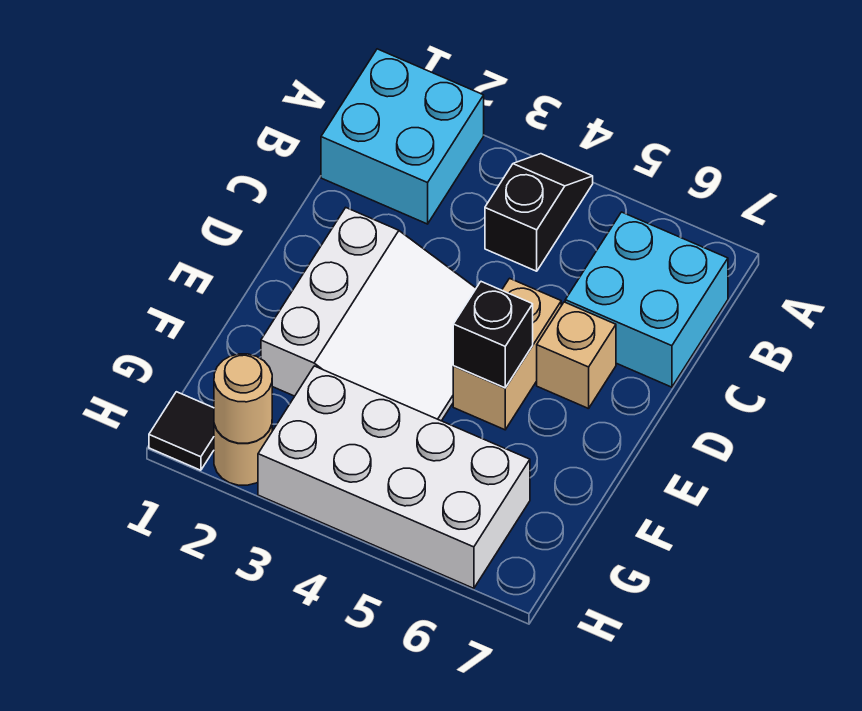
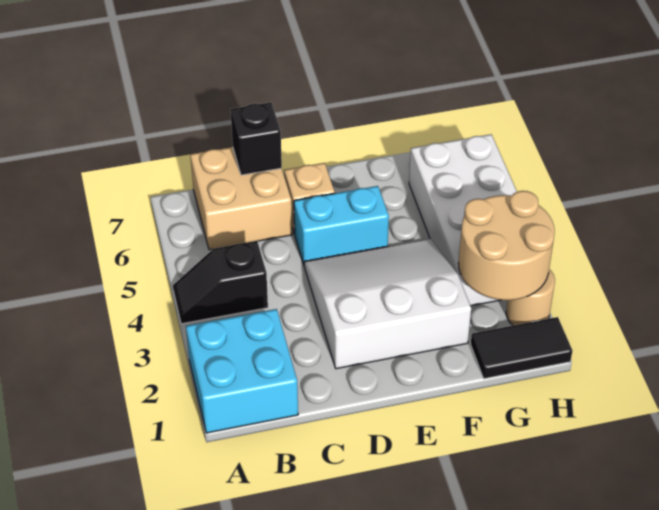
cyan brick B6:C7 level 1 -> tan brick B6:C7 level 1
tan brick D5:E5 level 1 -> cyan brick D5:E5 level 1
black brick E5 level 2 -> black brick C7 level 2
black tile H1 level 1 -> black tile G1:H1 level 1
tan round brick H2 level 2 -> tan round brick G2:H3 level 2

